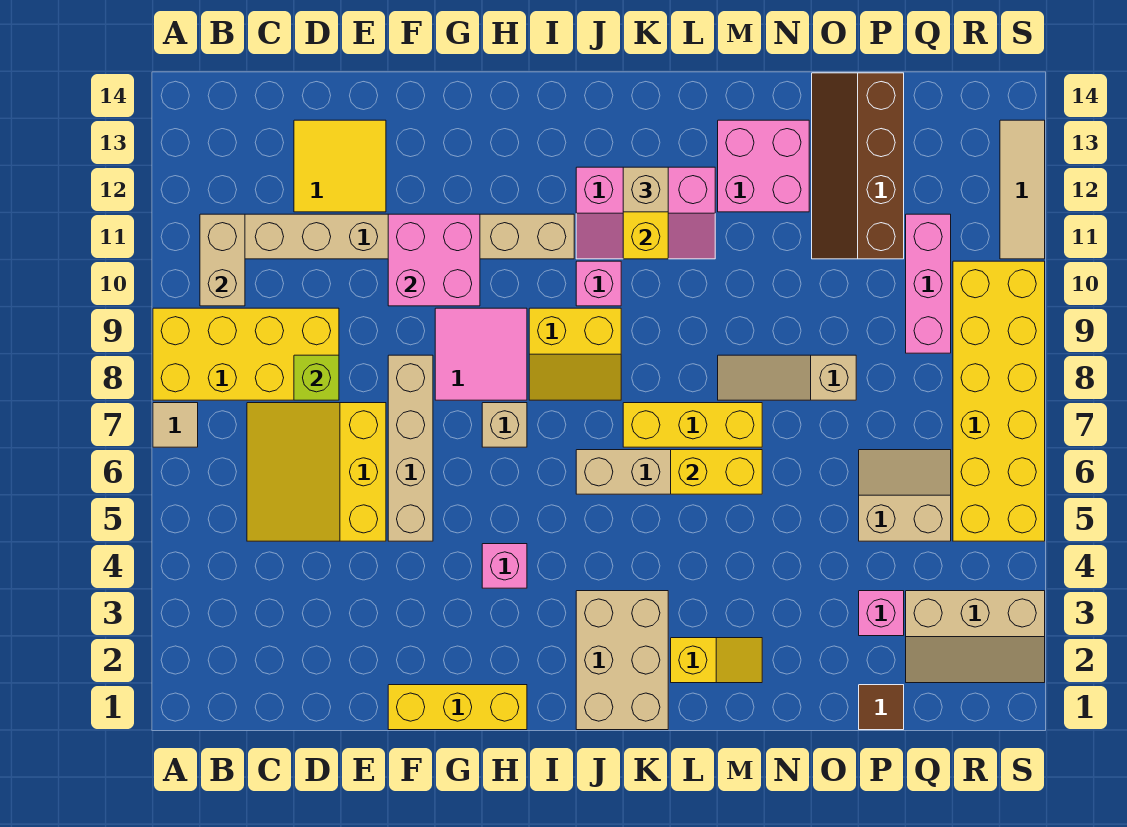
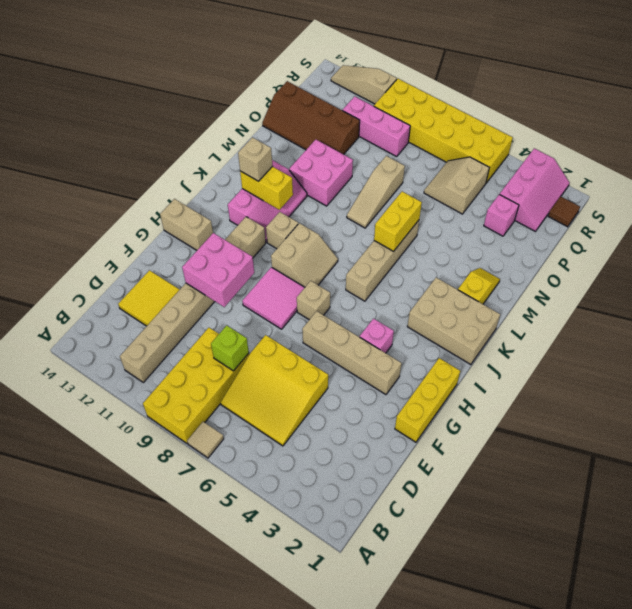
tan brick B10:B11 level 2 -> tan brick H13:H14 level 1
tan brick F5:F8 level 1 -> tan brick G3:G6 level 1
yellow slope I8:J9 level 1 top 9 -> tan slope I8:J9 level 1 top 9
pink brick J10 level 1 -> tan brick J10 level 1
yellow brick K7:M7 level 1 -> none
pink brick M12:N13 level 1 -> pink brick M10:N11 level 1
brown tile P1 level 1 -> brown tile R1 level 1
tan slope Q2:S3 level 1 top 3 -> pink slope Q2:S3 level 1 top 3
tan tile S11:S13 level 1 -> tan slope S11:S13 level 1 top 11

